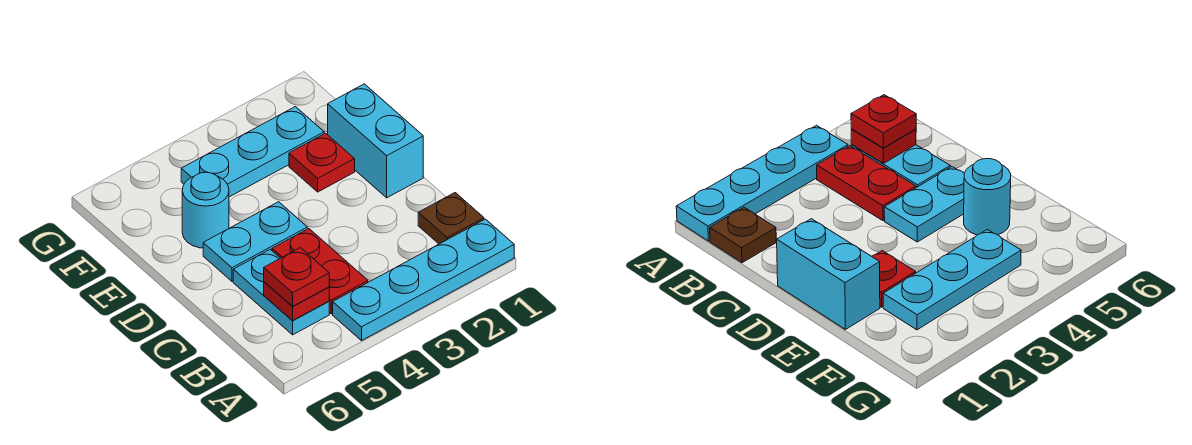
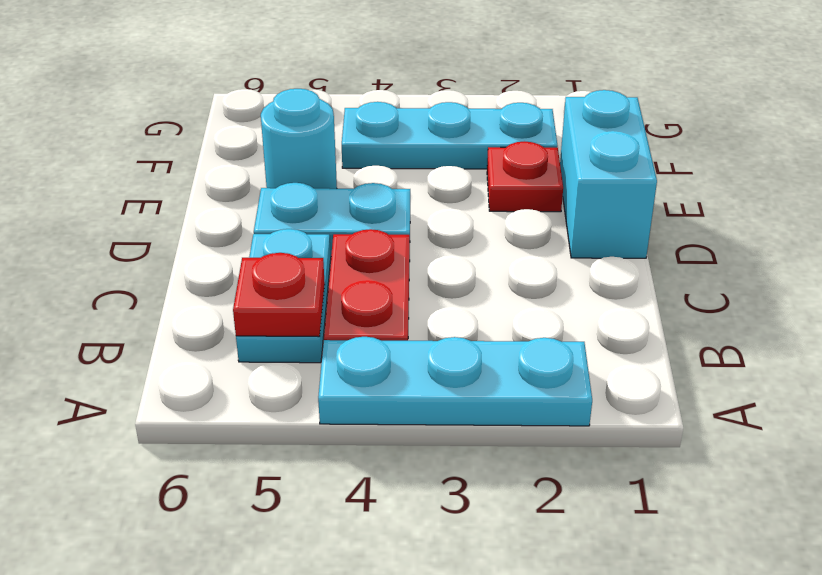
cyan plate A1:A4 level 1 -> cyan plate A2:A4 level 1
brown plate B1 level 1 -> none
red plate B5 level 3 -> none

